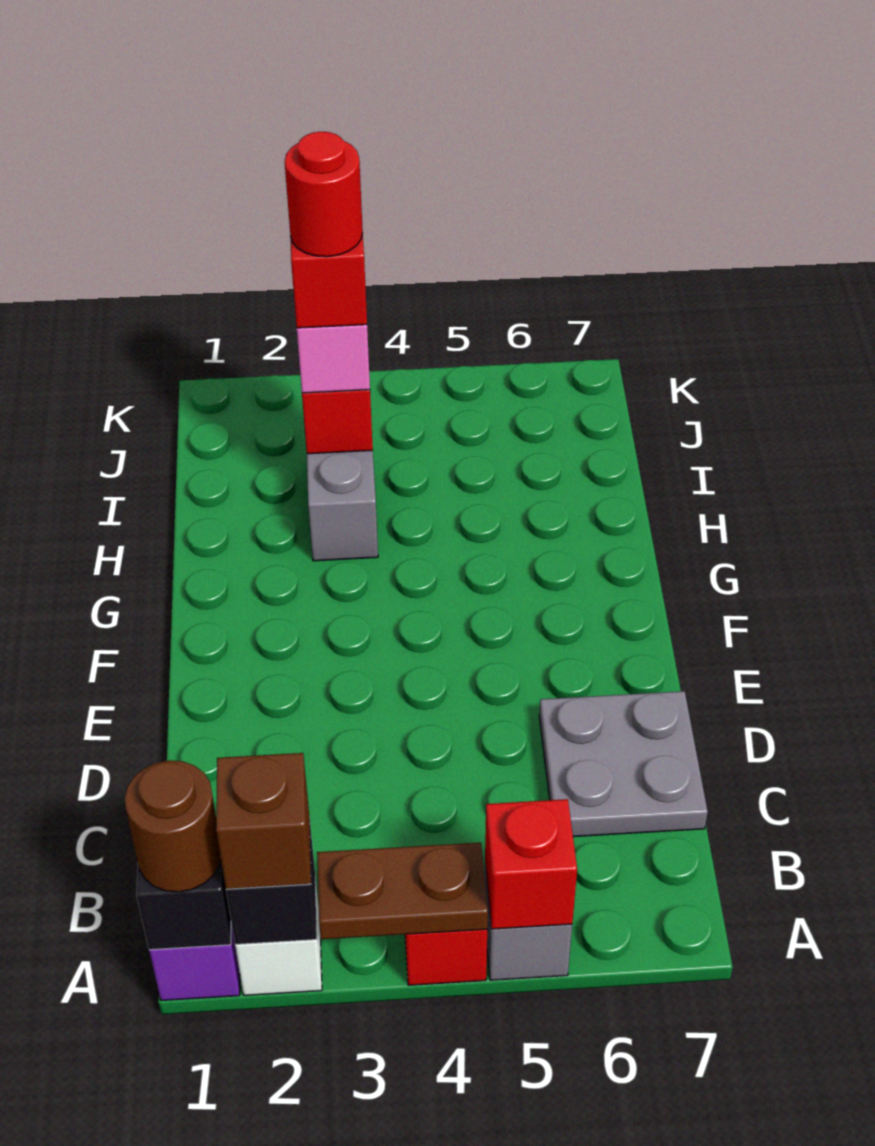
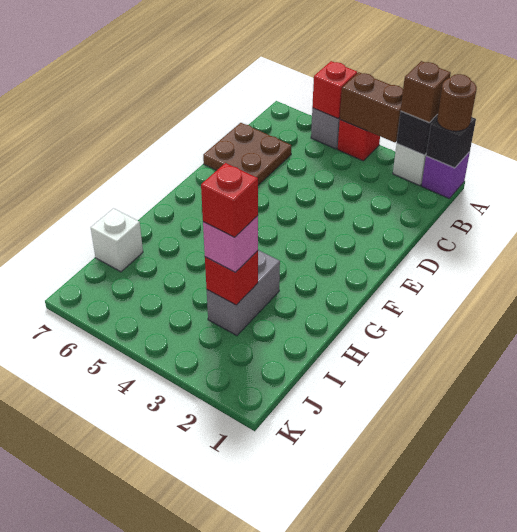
brown plate A3:A4 level 2 -> brown brick A3:A4 level 2
grey plate C6:D7 level 1 -> brown plate C6:D7 level 1
red round brick I3 level 5 -> none
none -> white brick I7 level 1

